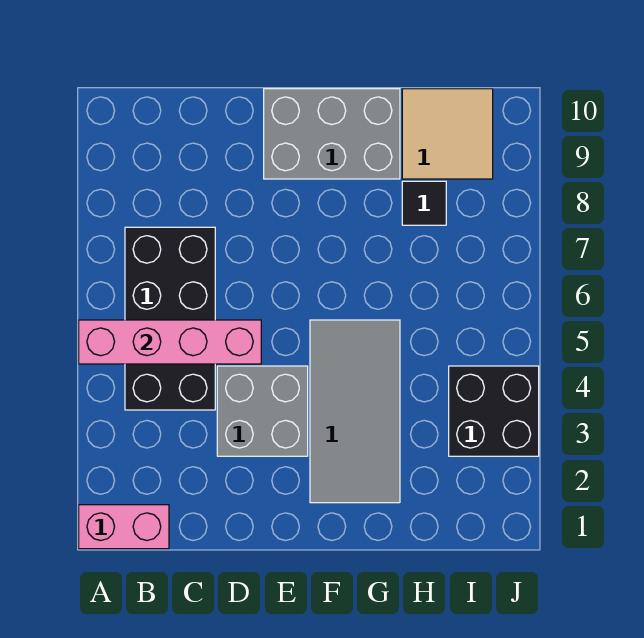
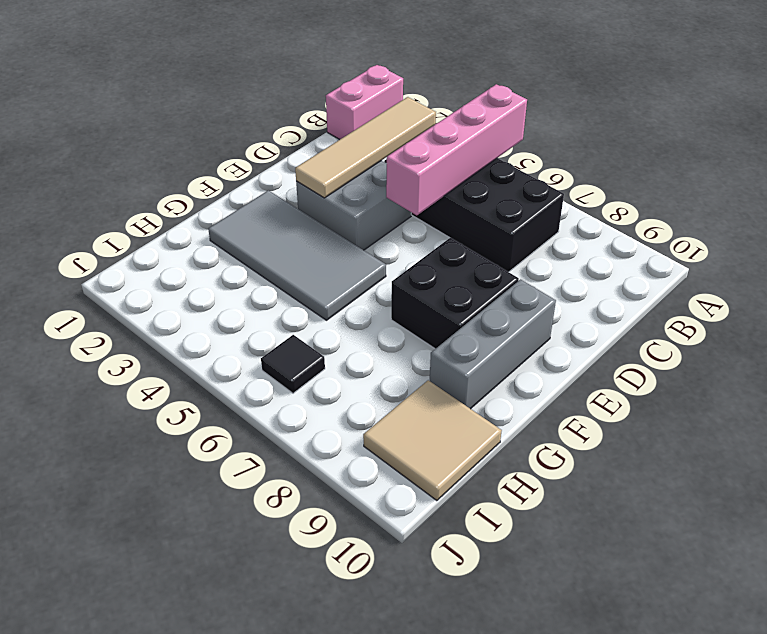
none -> tan tile B3:E3 level 2
grey brick E9:G10 level 1 -> grey brick E9:G9 level 1
black tile H8 level 1 -> black tile I6 level 1
black brick I3:J4 level 1 -> black brick E7:F8 level 1

